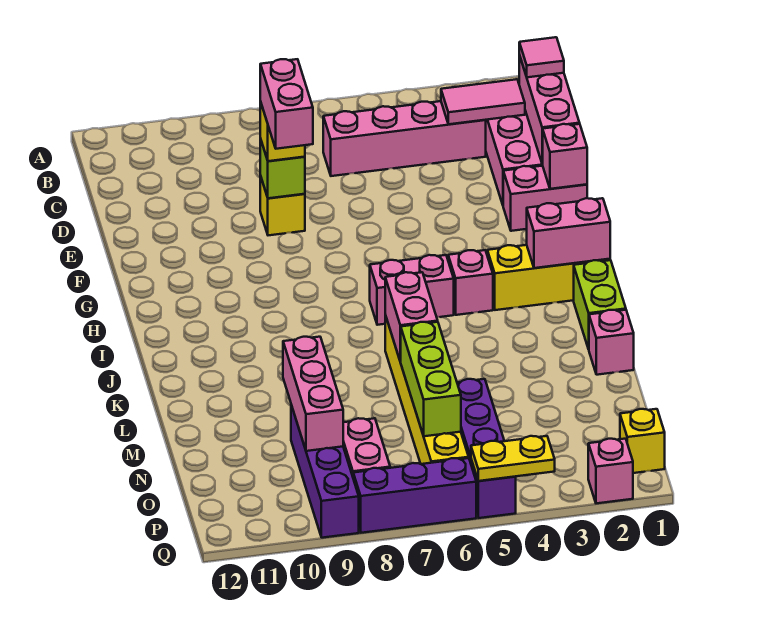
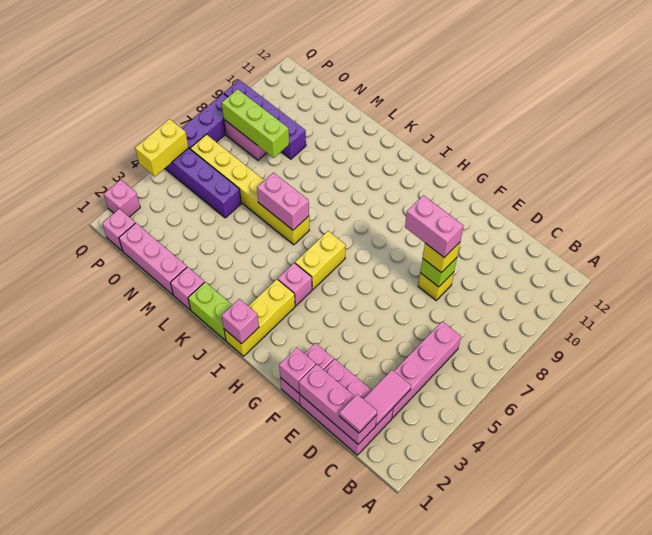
pink brick I1:I2 level 2 -> pink brick I1 level 2
pink brick I5:I6 level 1 -> yellow brick I5:I6 level 1
lime brick M6:O6 level 2 -> lime brick N8:P8 level 2
pink brick M9:O9 level 2 -> pink brick M1:O1 level 1
yellow brick P1 level 1 -> pink brick P1 level 1
yellow plate Q4:Q5 level 2 -> yellow brick Q4:Q5 level 2

